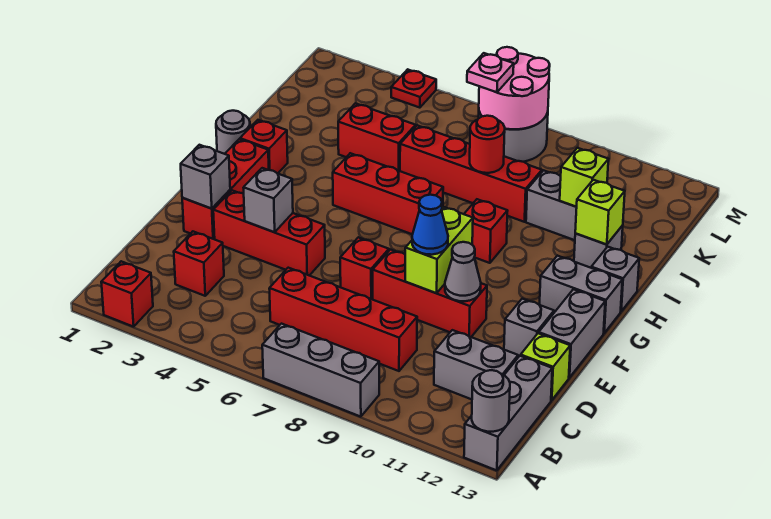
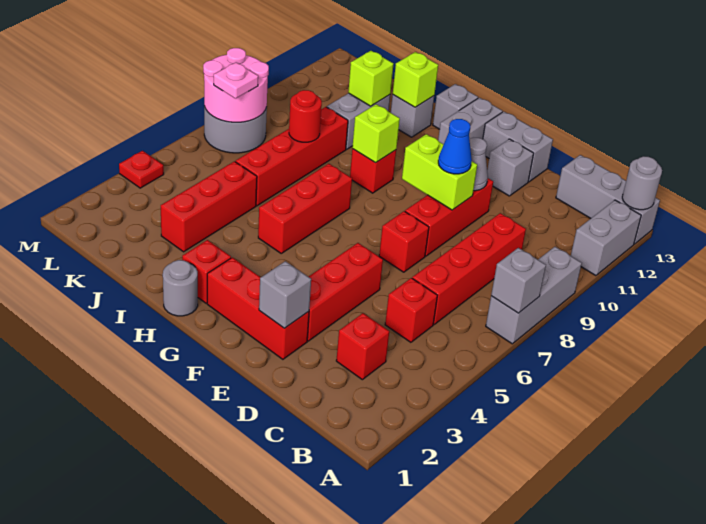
red brick A2 level 1 -> red brick C5 level 1
grey brick C11:C12 level 1 -> grey brick A11:A12 level 1
lime brick D13 level 1 -> lime brick H9 level 2
grey brick E4 level 2 -> grey brick A7 level 2
red brick J4:J5 level 1 -> red brick J3:J5 level 1

